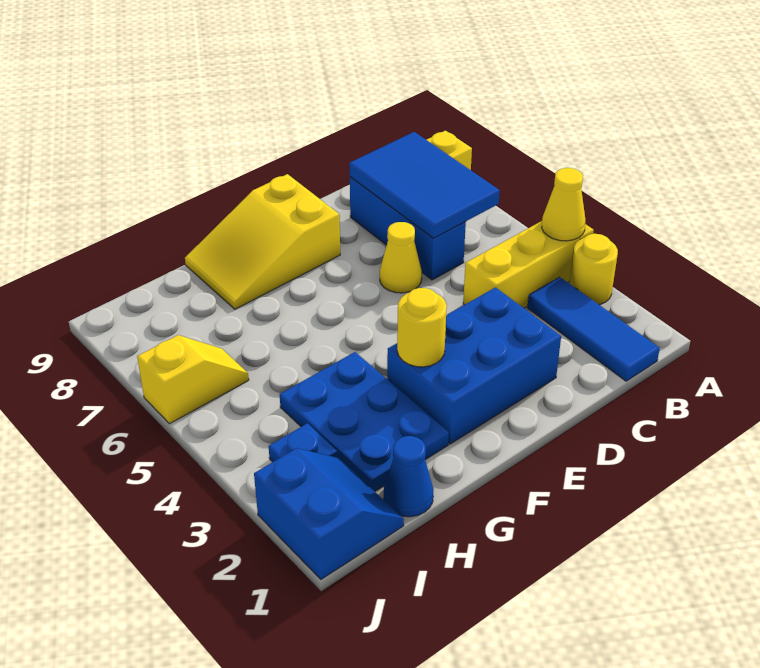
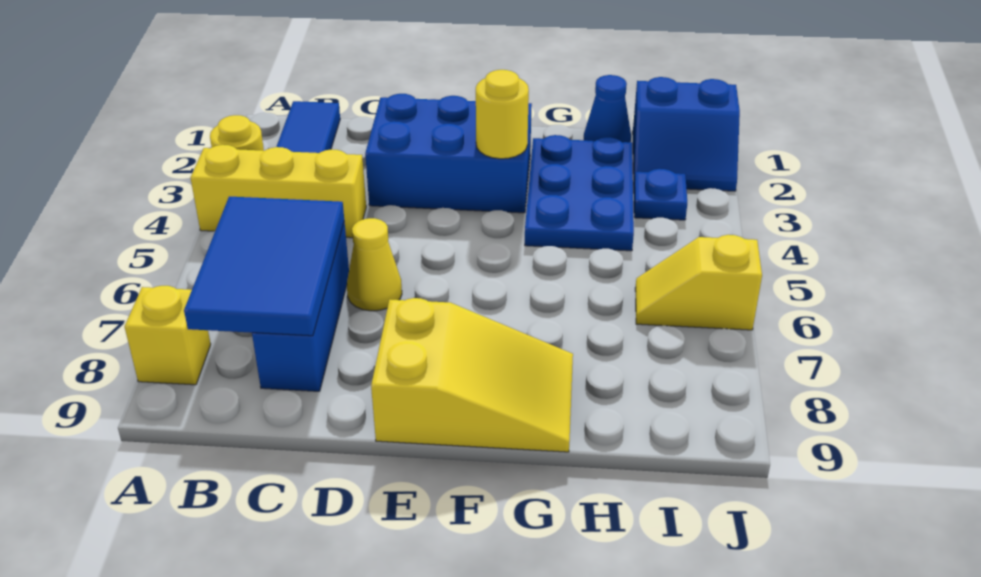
yellow cone A4 level 2 -> none
blue slope I1:J2 level 1 top J -> blue slope I1:J2 level 1 top 1

